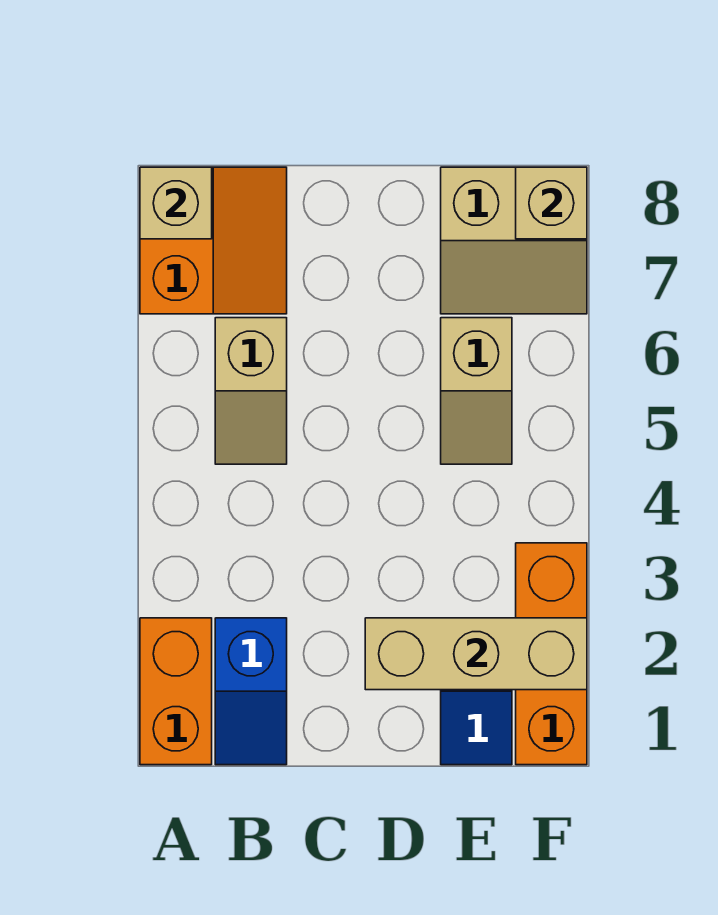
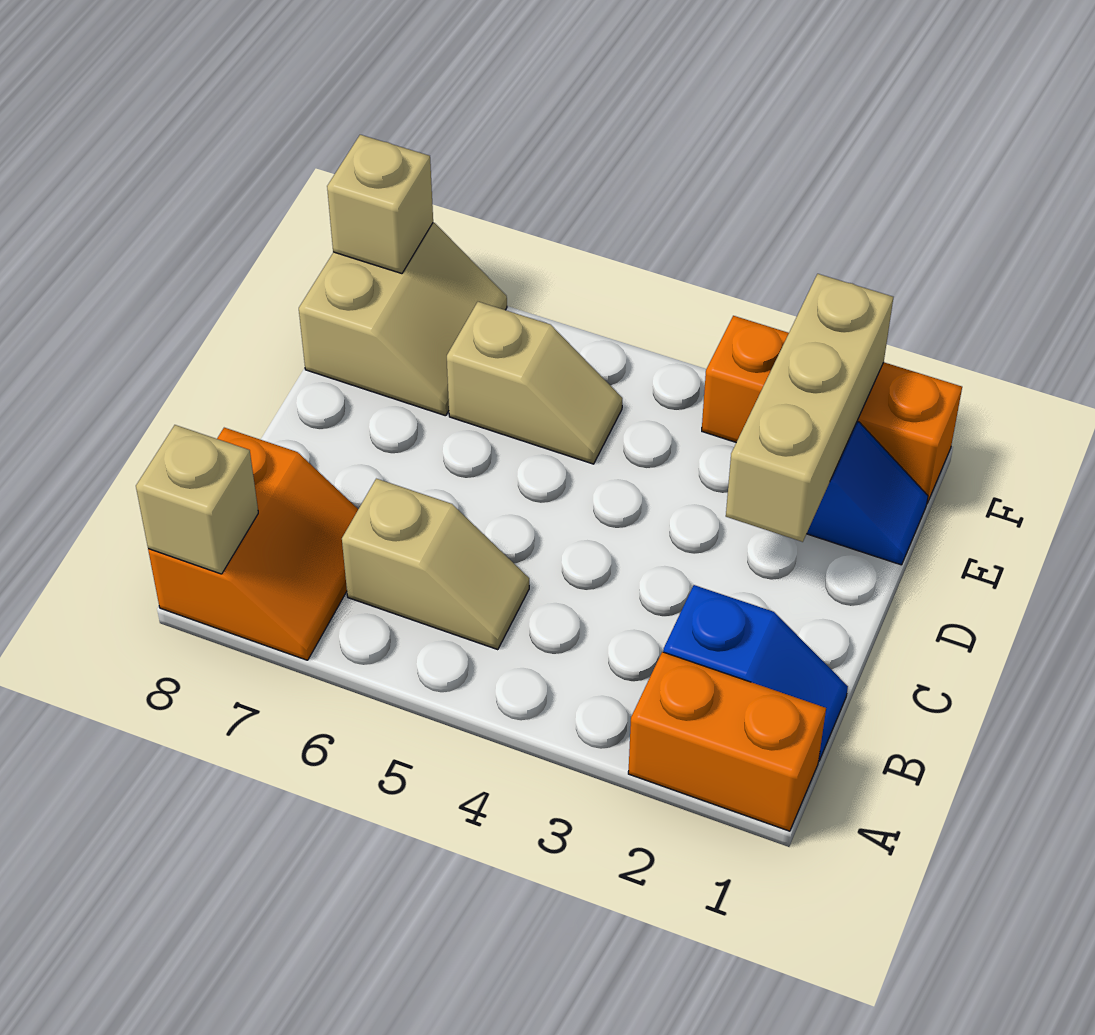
orange slope A7:B8 level 1 top A -> orange slope A7:B8 level 1 top 8

